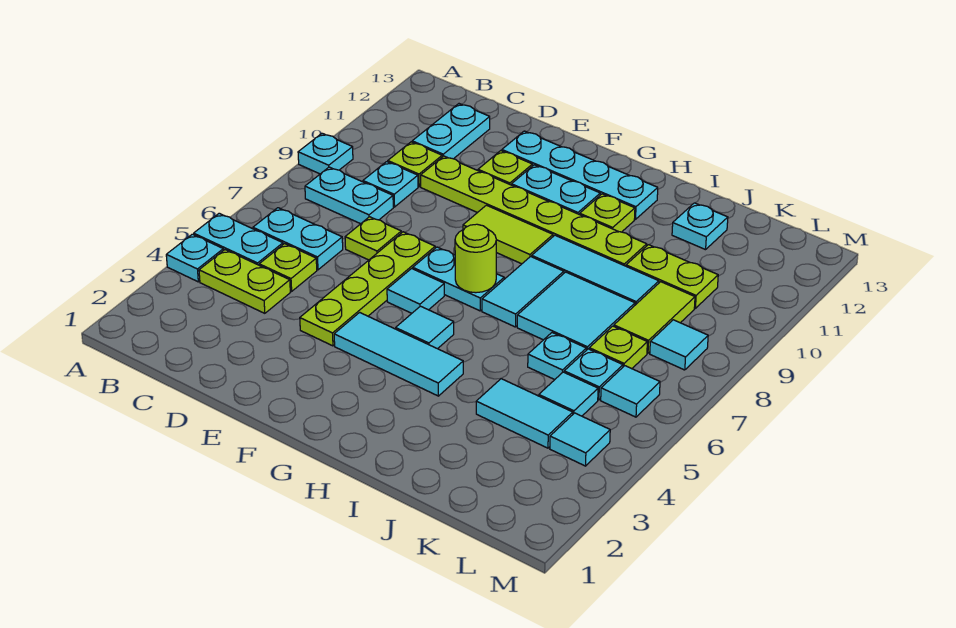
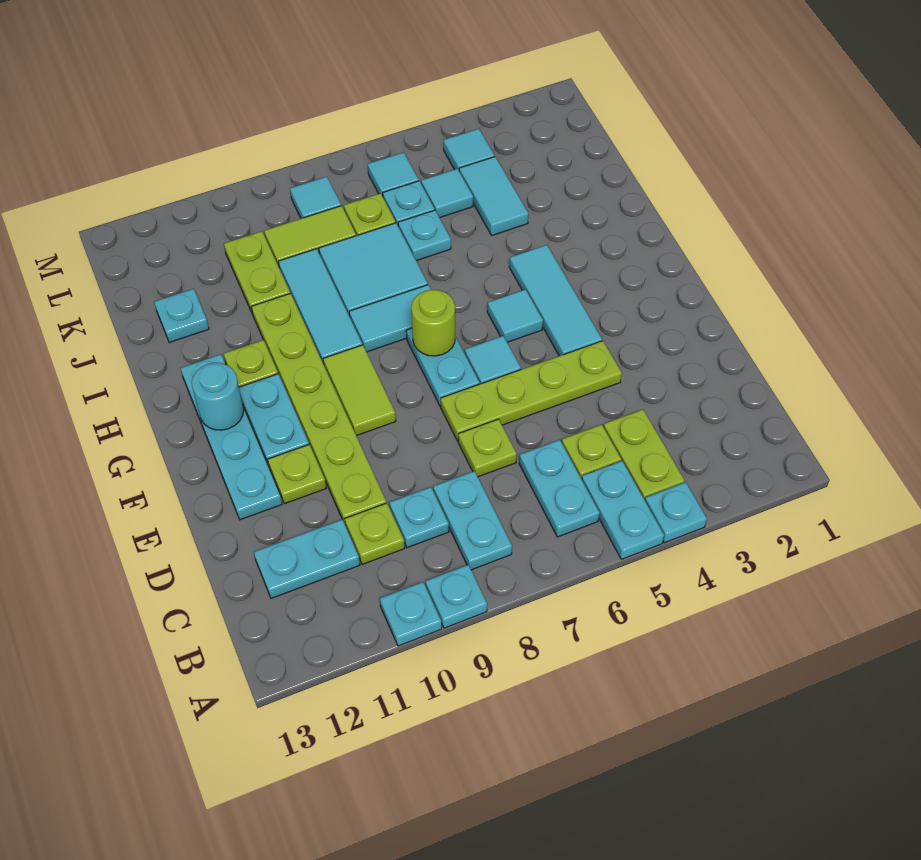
none -> cyan plate A10 level 1
none -> cyan round brick G12 level 2

